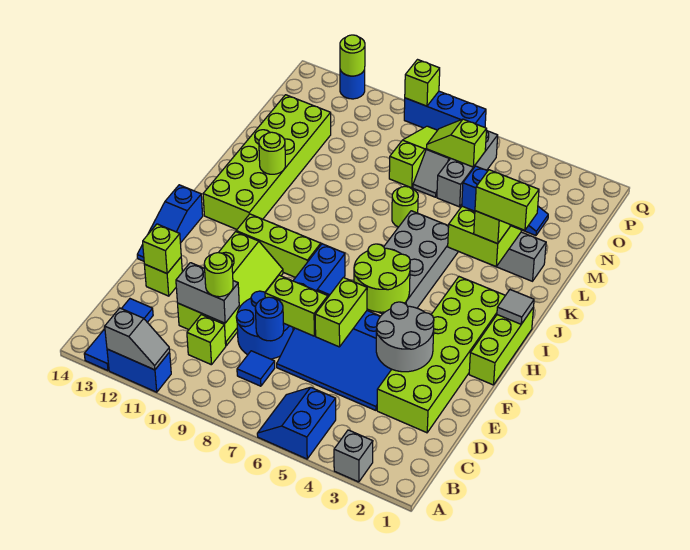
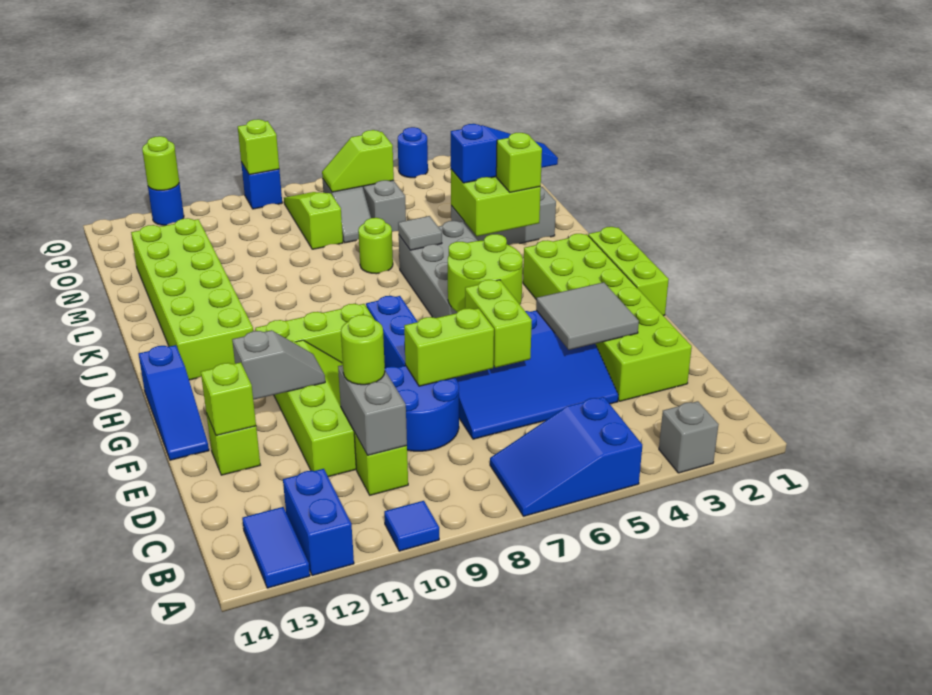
blue slope A5:B6 level 1 top 5 -> blue slope A5:B7 level 1 top 5
blue brick A11:A12 level 1 -> blue brick A12:B12 level 1
grey slope A11:A12 level 2 top 12 -> grey slope F11:F12 level 2 top 12
blue tile A13:C13 level 1 -> blue tile A13:B13 level 1
blue tile C8 level 1 -> blue tile A10 level 1
blue round brick D8 level 2 -> blue round brick Q4 level 1
grey brick D10:D11 level 2 -> grey brick C10:D10 level 2
grey round brick E3:F4 level 2 -> grey tile E3:F4 level 2
grey tile I1 level 2 -> grey tile K6 level 2
lime brick K2:K3 level 4 -> none
lime round brick K12 level 2 -> none
blue brick Q7:Q9 level 1 -> blue brick Q9 level 1

